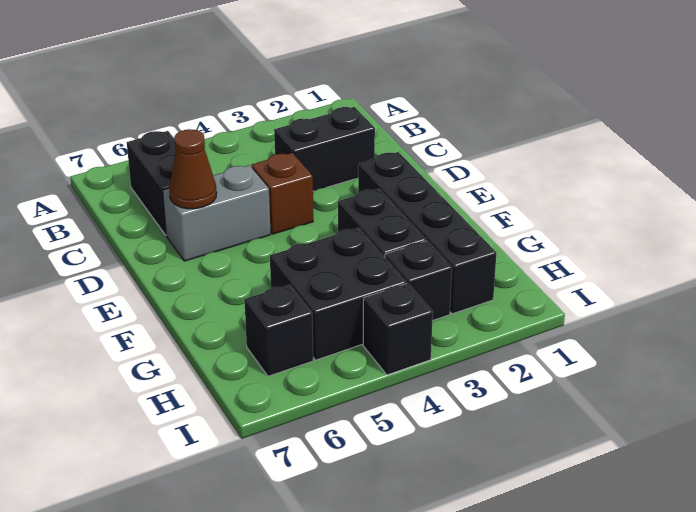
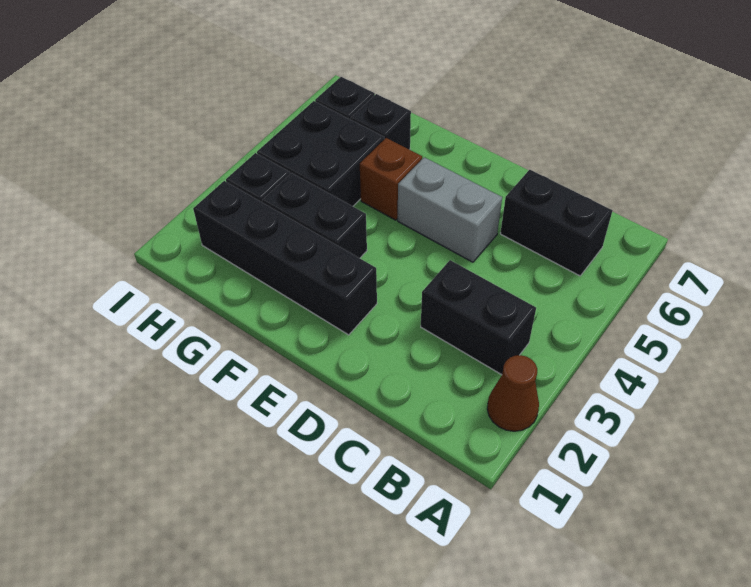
black brick C2:C3 level 1 -> black brick B3:C3 level 1
brown brick D4 level 1 -> brown brick F5 level 1
grey brick D5:D6 level 1 -> grey brick D5:E5 level 1
brown cone D6 level 2 -> brown cone A2 level 1
black brick I4 level 1 -> black brick G6 level 1

